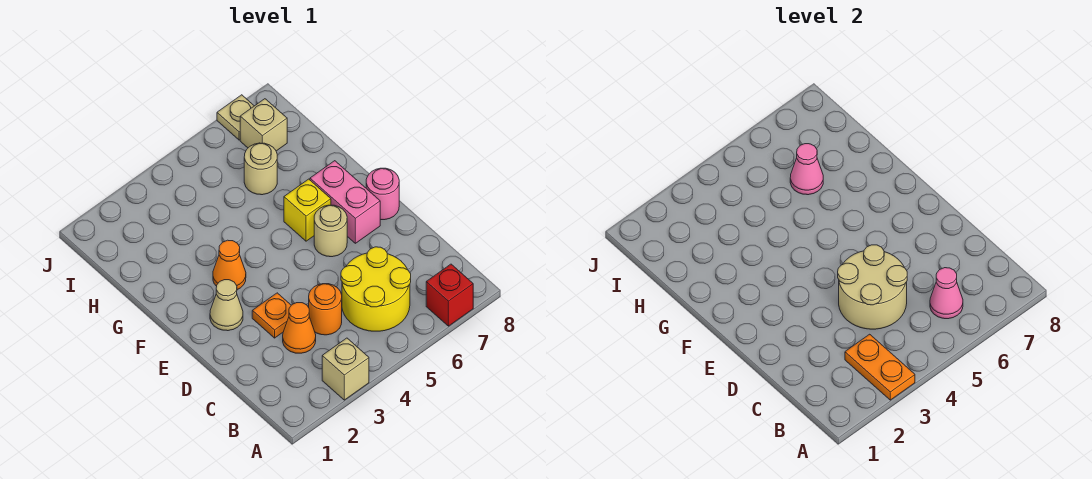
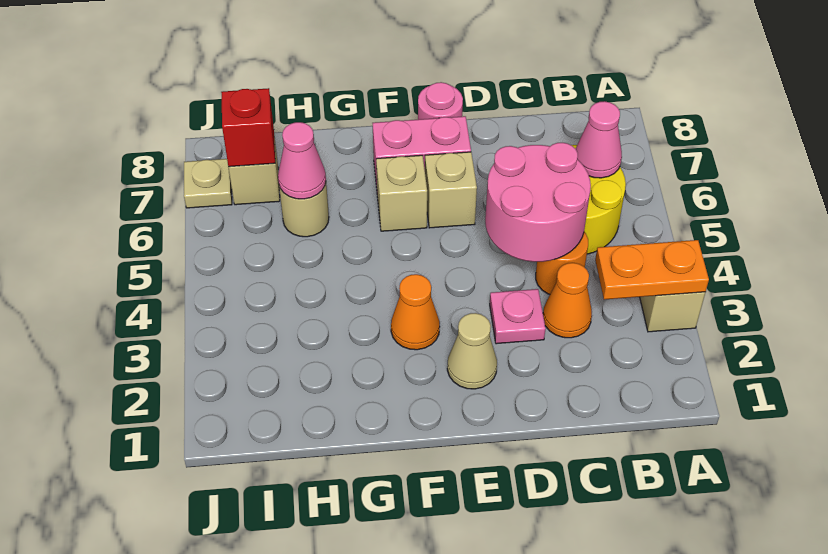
red brick A7 level 1 -> red brick I7 level 2
tan round brick C4:D5 level 2 -> pink round brick C4:D5 level 2
orange plate D3 level 1 -> pink plate D3 level 1
tan round brick E6 level 1 -> tan brick E6 level 1
yellow brick F6 level 1 -> tan brick F6 level 1

